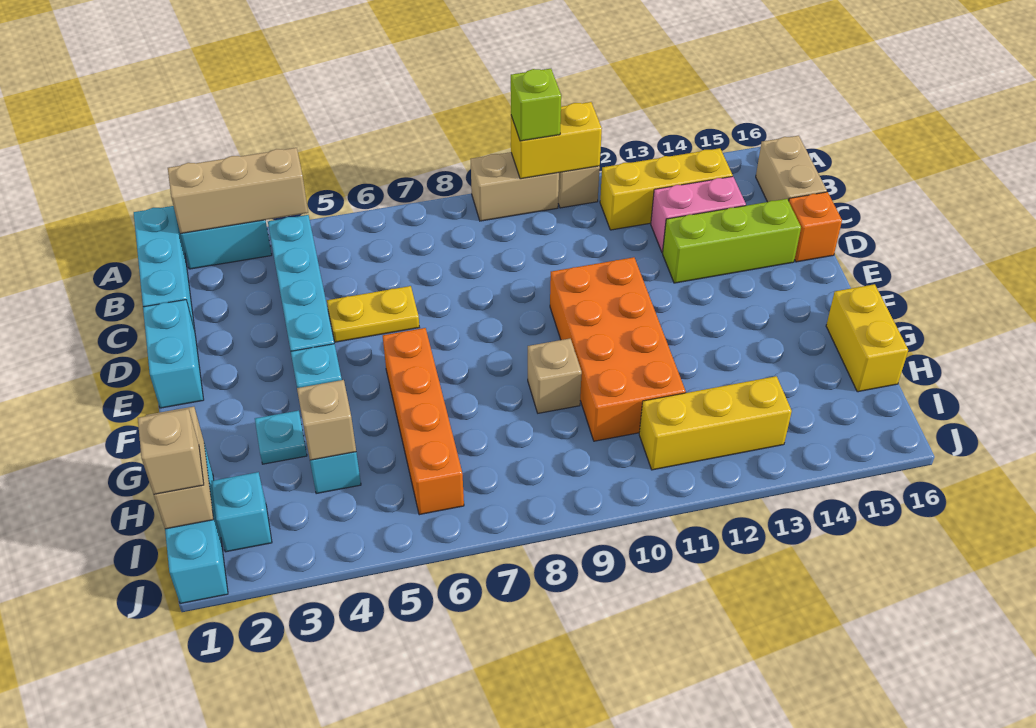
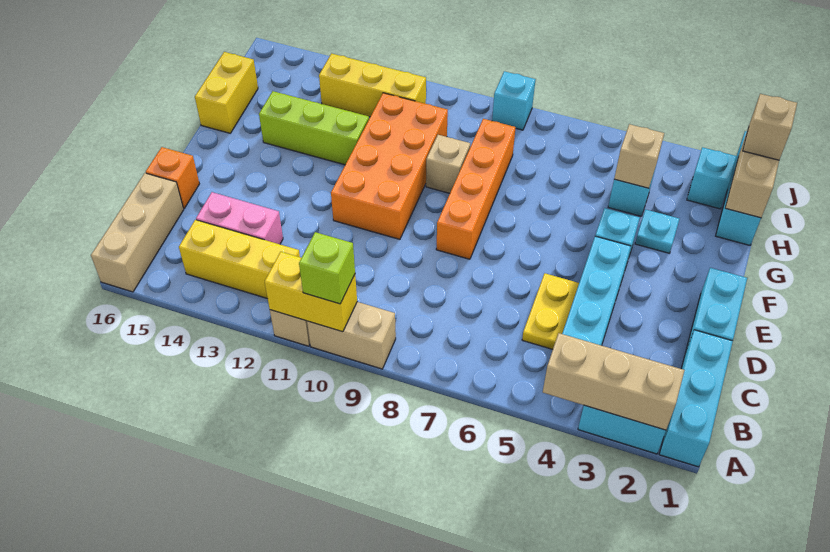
tan brick B16:C16 level 1 -> tan brick A16:C16 level 1
yellow plate D5:D6 level 1 -> yellow plate C5:D5 level 1
lime brick D13:D15 level 1 -> lime brick G12:G14 level 1
orange brick F6:I6 level 1 -> orange brick E8:H8 level 1
none -> cyan brick J8 level 1

